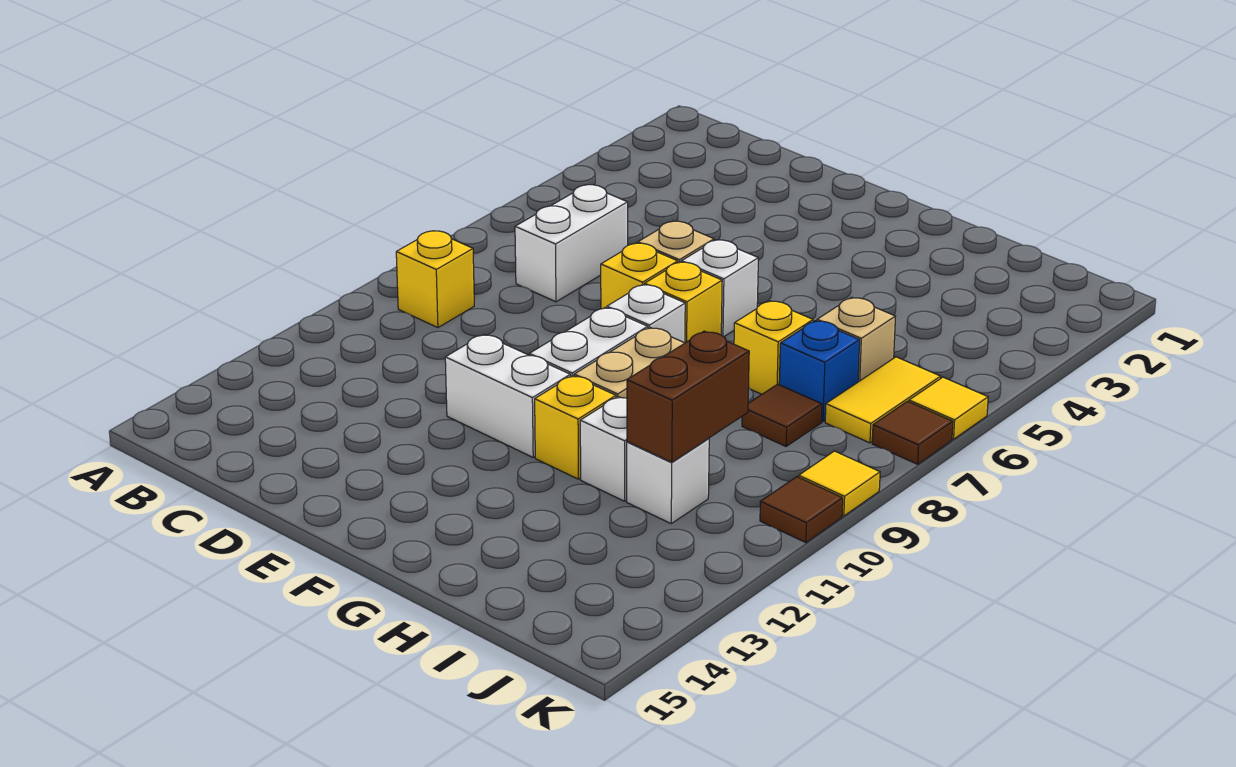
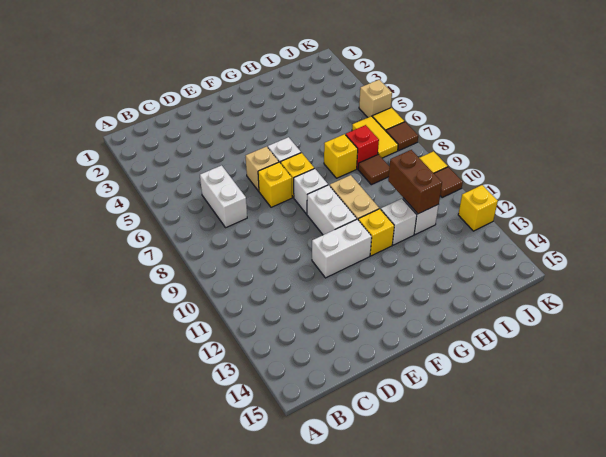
yellow brick B9 level 1 -> yellow brick K12 level 1
tan brick I6 level 1 -> tan brick K5 level 1
blue brick I7 level 1 -> red brick I7 level 1

